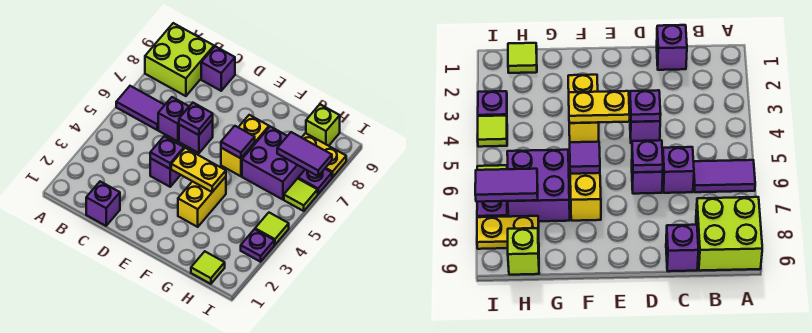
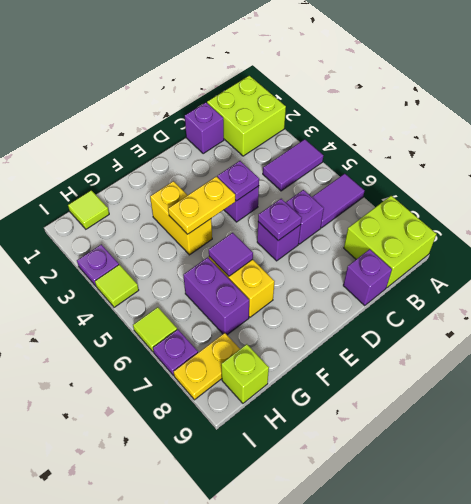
none -> lime brick A1:B2 level 1
purple brick G6:H7 level 1 -> purple brick G6:G7 level 1
purple tile H7:I7 level 2 -> purple tile A4:B4 level 1

